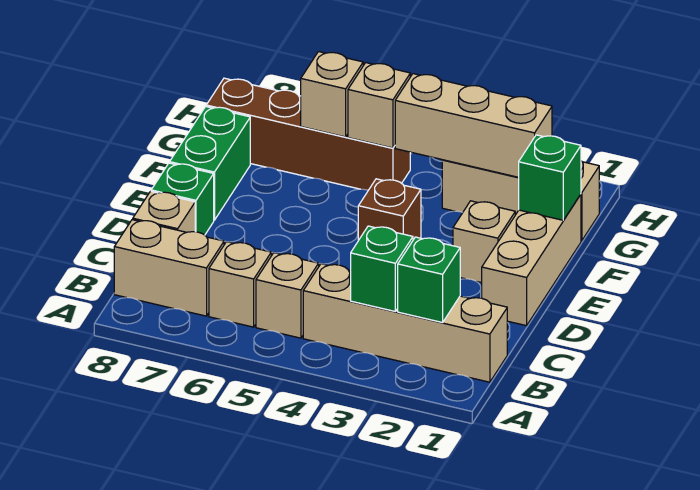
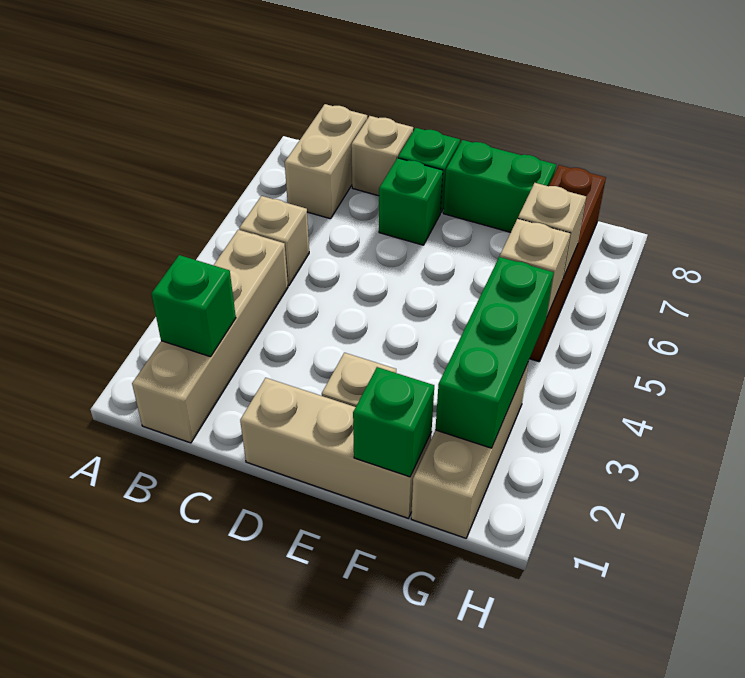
green brick B3 level 2 -> green brick D7 level 1
tan brick B6 level 1 -> none
brown brick E4 level 1 -> none
tan brick G2:G4 level 2 -> green brick G2:G4 level 2

